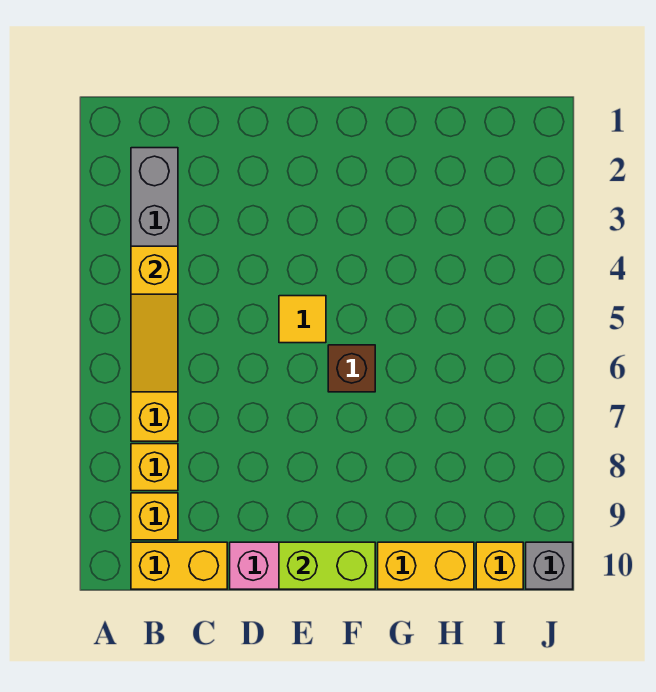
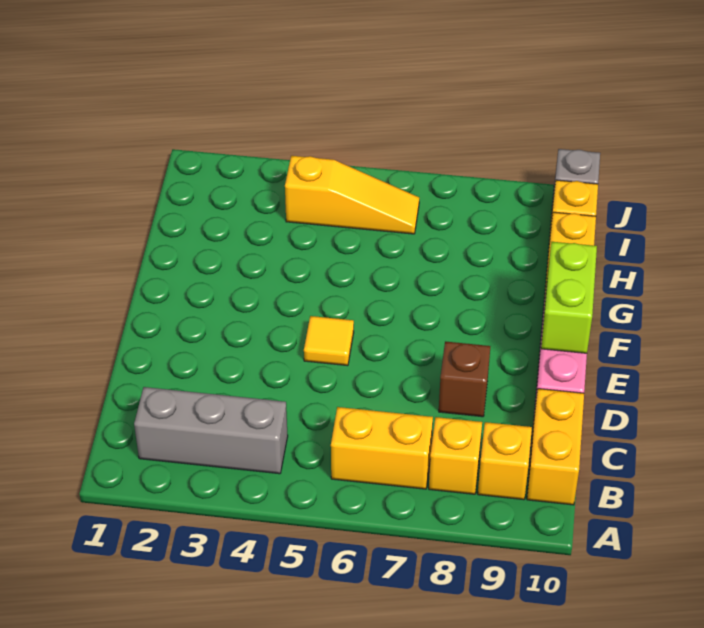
yellow slope B4:B6 level 2 top 4 -> yellow slope I4:I6 level 1 top 4
brown brick F6 level 1 -> brown brick D8 level 1

